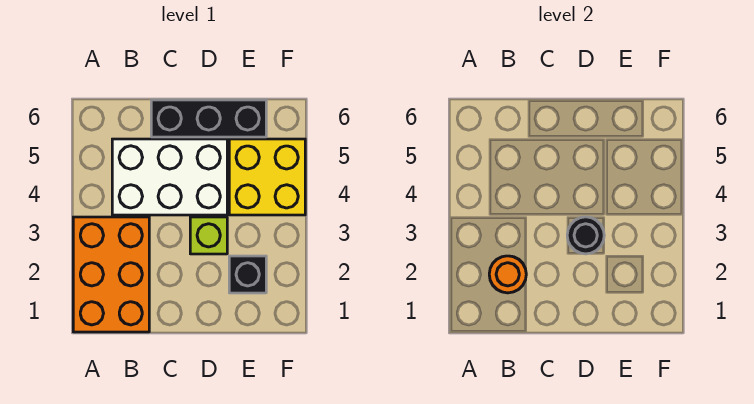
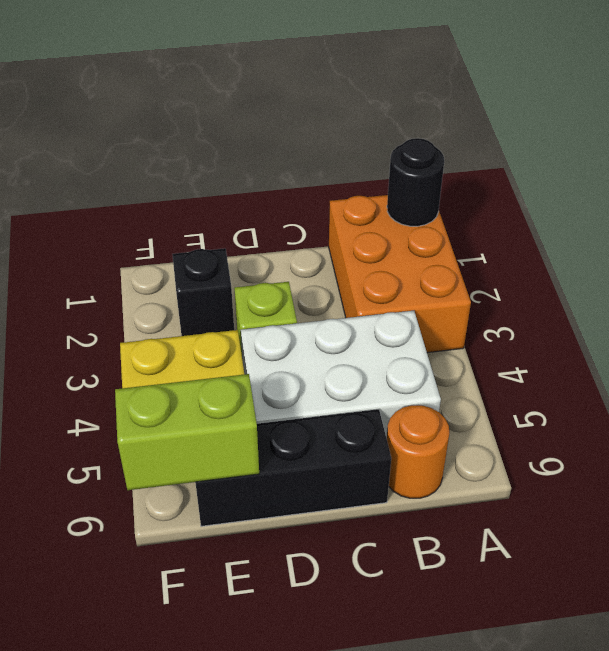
orange round brick B2 level 2 -> orange round brick B6 level 1
black round brick D3 level 2 -> black round brick A1 level 2
none -> lime brick E6:F6 level 2

